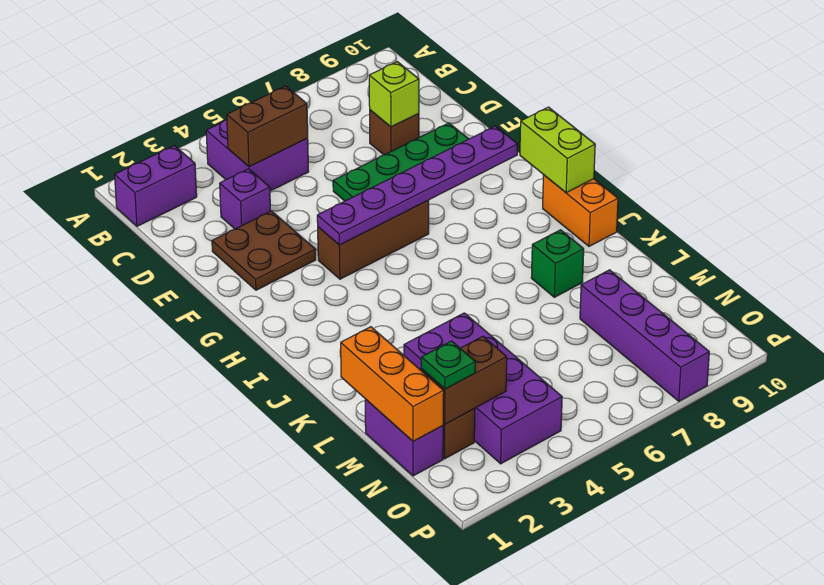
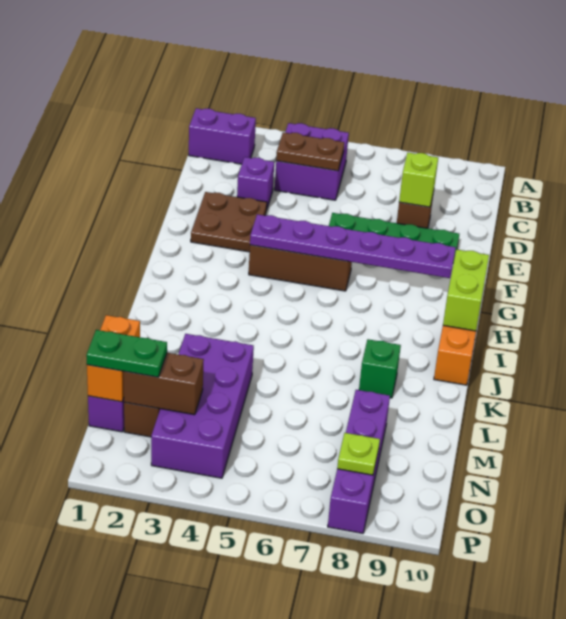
brown brick C4:C5 level 2 -> brown plate C4:C5 level 2
orange brick L1:N1 level 2 -> orange brick M1:N1 level 2
green plate N2 level 3 -> green plate N1:N2 level 3
none -> lime plate O8 level 2

